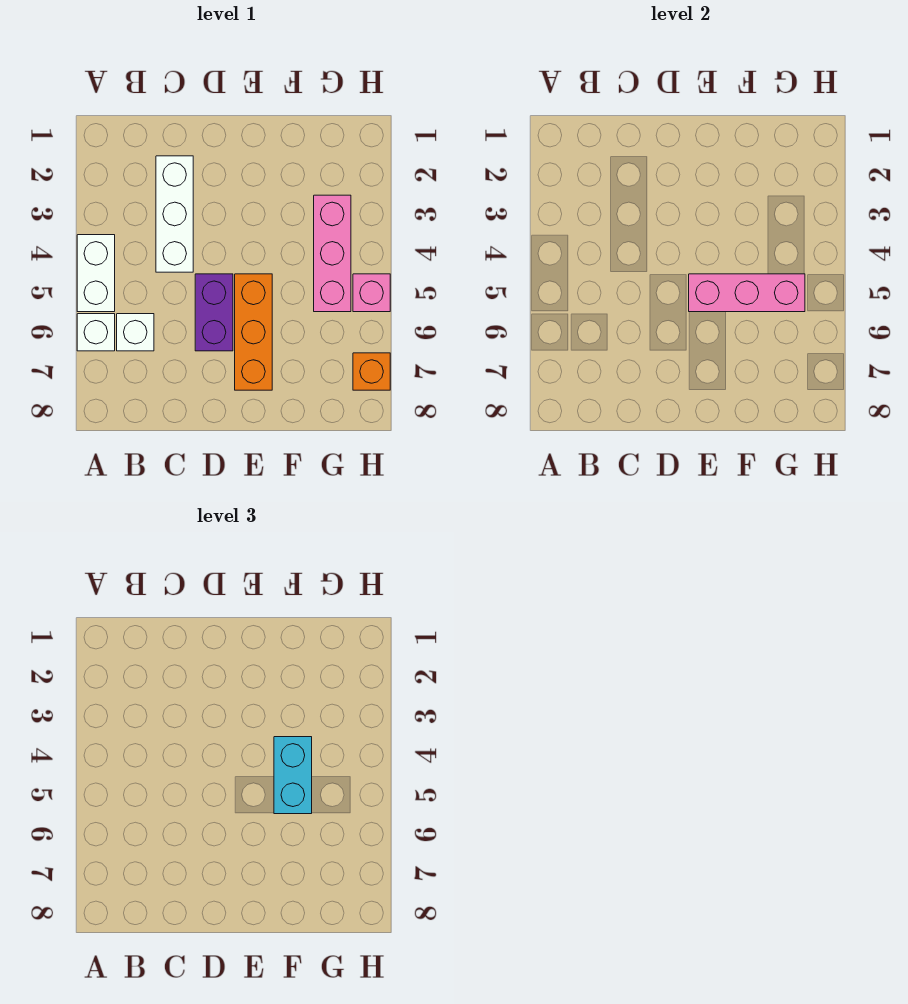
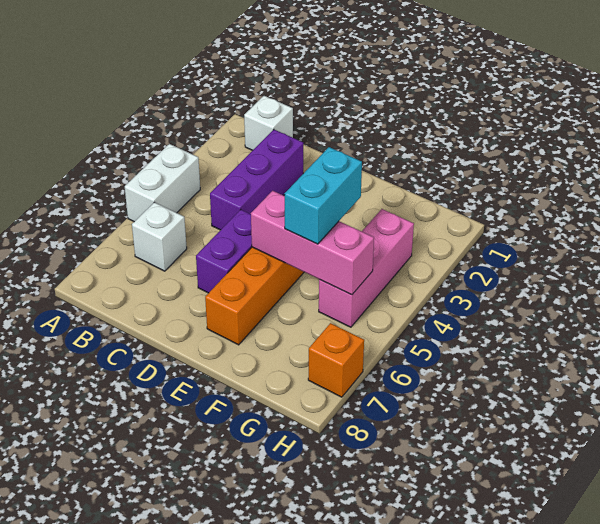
white brick A6 level 1 -> white brick B1 level 1
white brick C2:C4 level 1 -> purple brick C2:C4 level 1
pink brick H5 level 1 -> none

